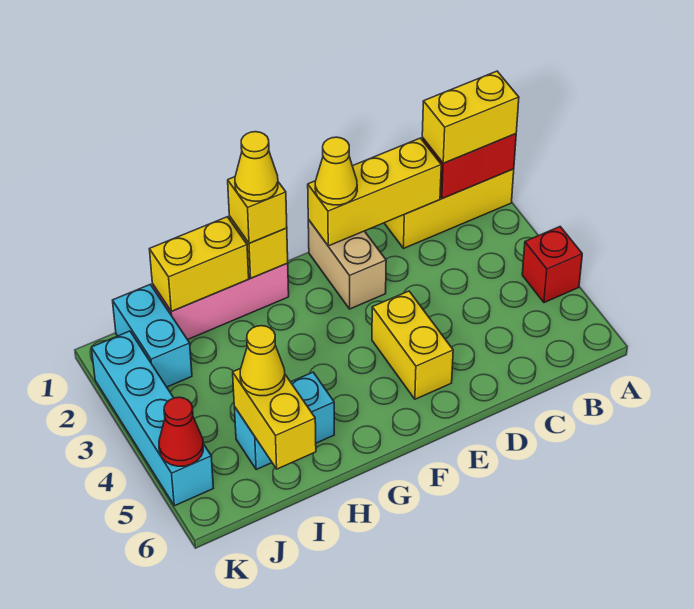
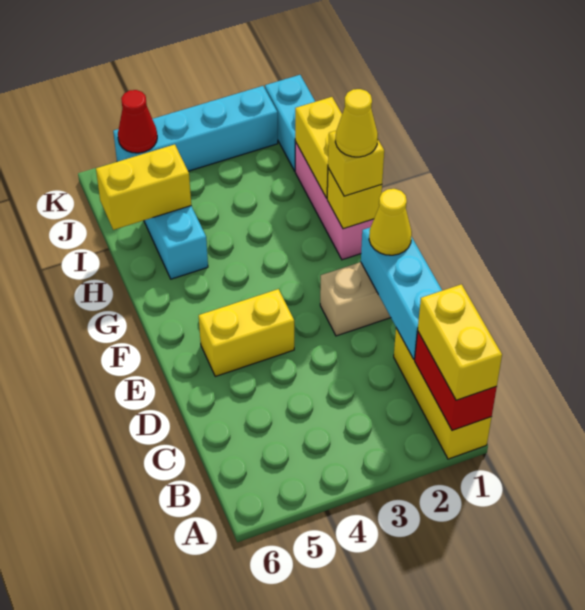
red brick A4 level 1 -> none
yellow brick C1:E1 level 2 -> cyan brick C1:E1 level 2
yellow cone I5 level 3 -> none
cyan brick J1:J2 level 1 -> cyan brick J1:K1 level 1

